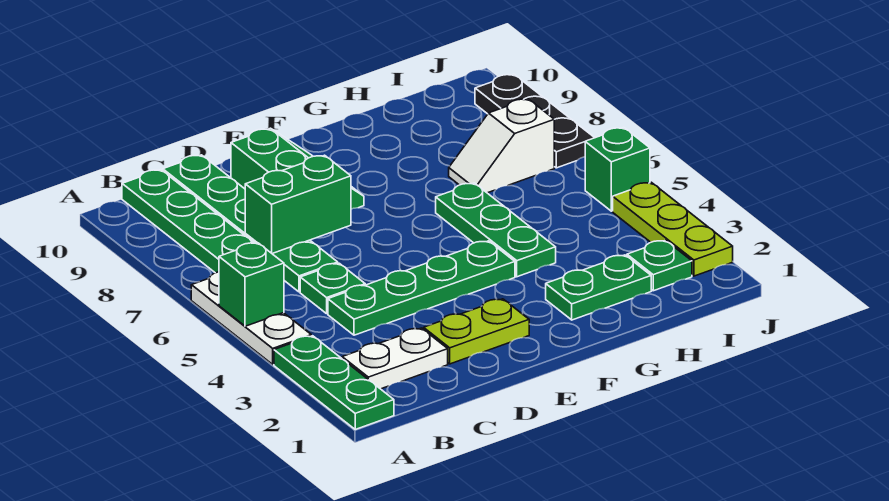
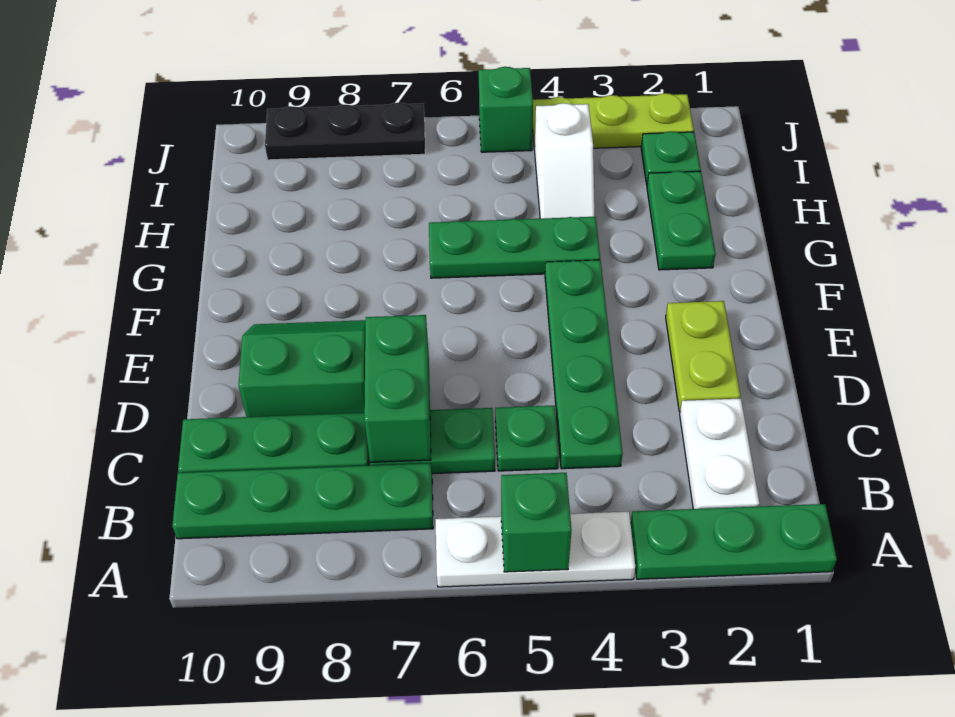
white slope H7:I7 level 1 top I -> white slope H4:I4 level 1 top I

